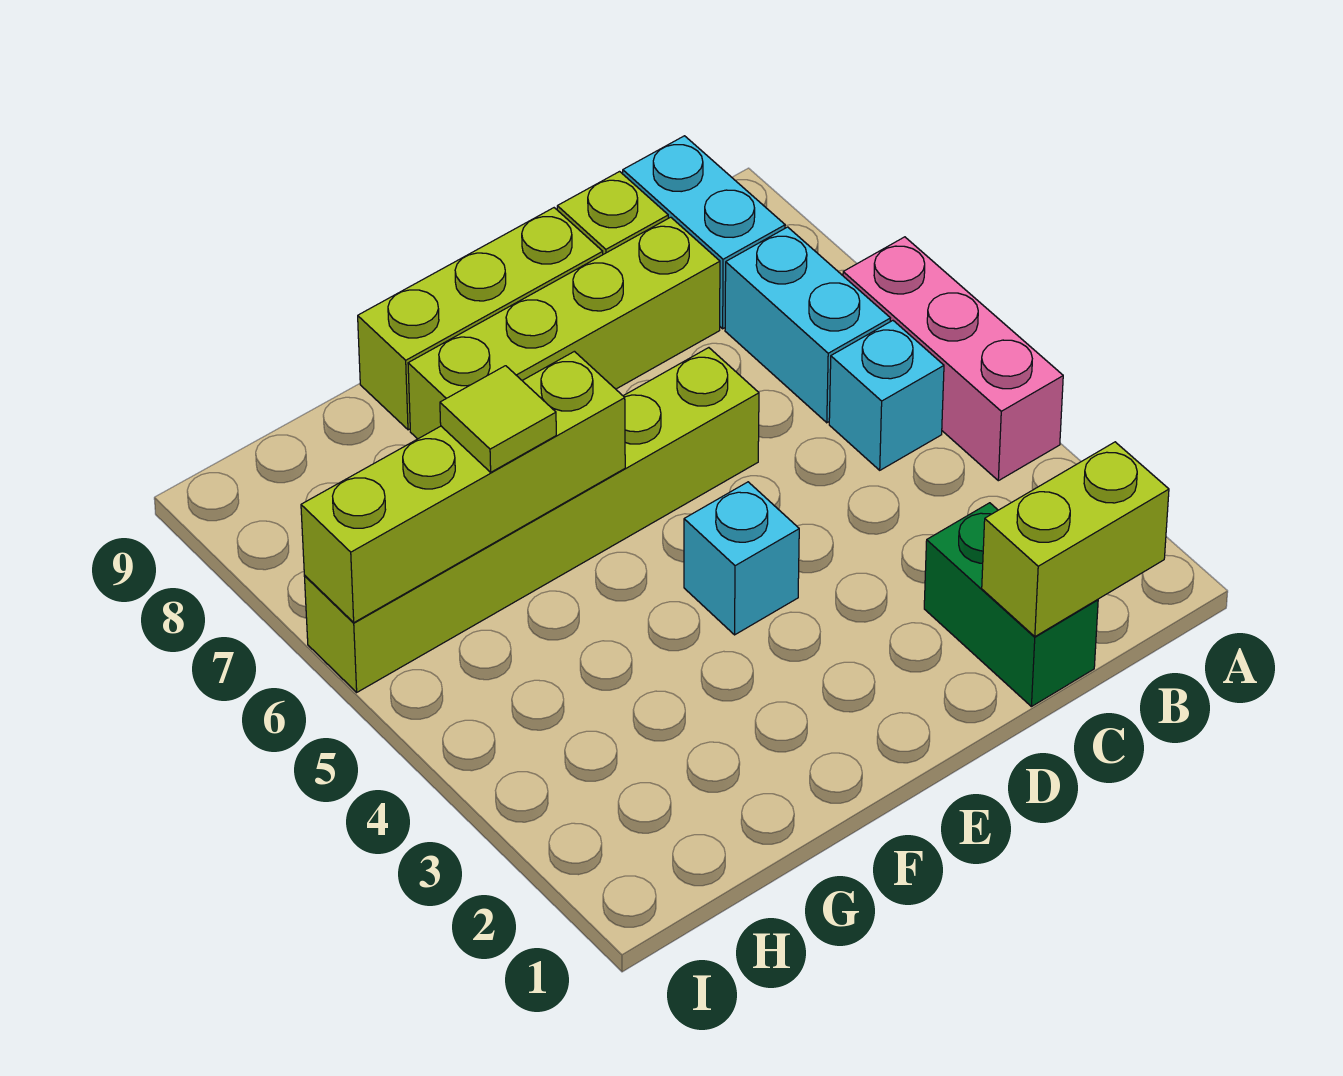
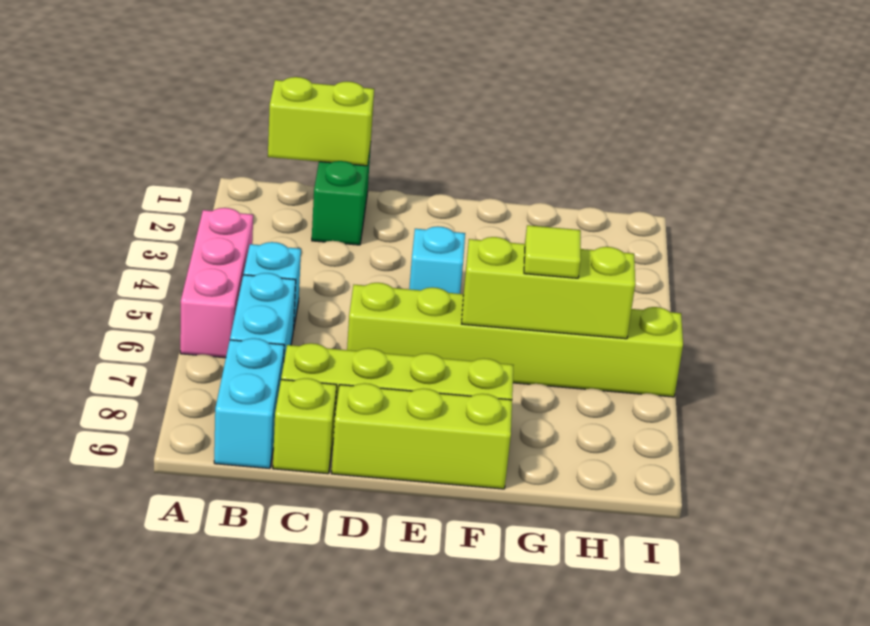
lime brick F6:I6 level 2 -> lime brick F6:H6 level 2

